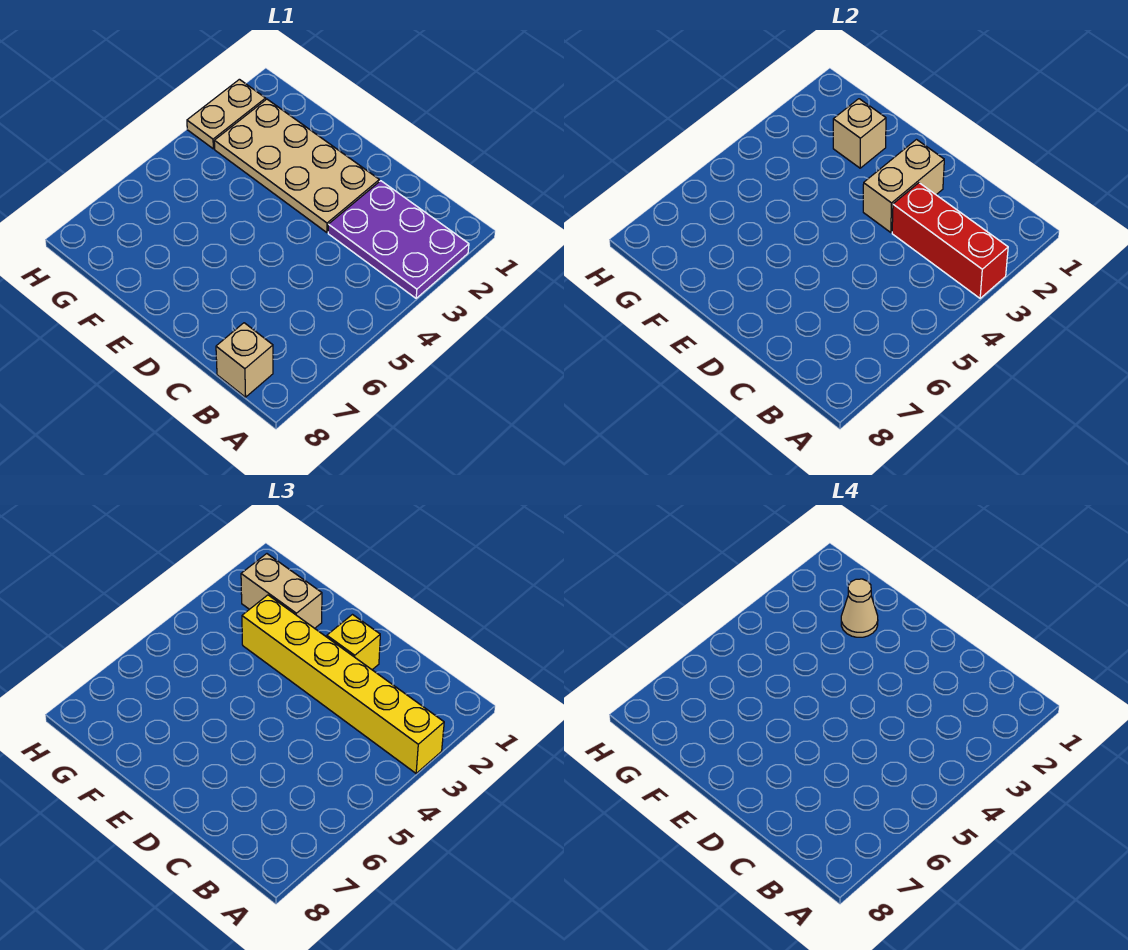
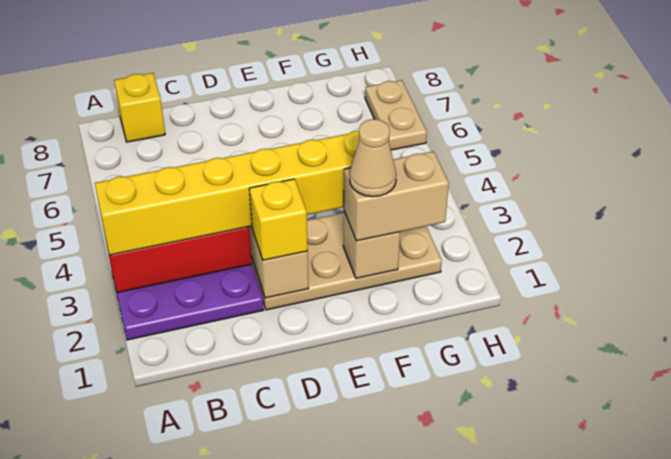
tan brick B8 level 1 -> yellow brick B8 level 1
tan plate H2:H3 level 1 -> tan plate H6:H7 level 1

